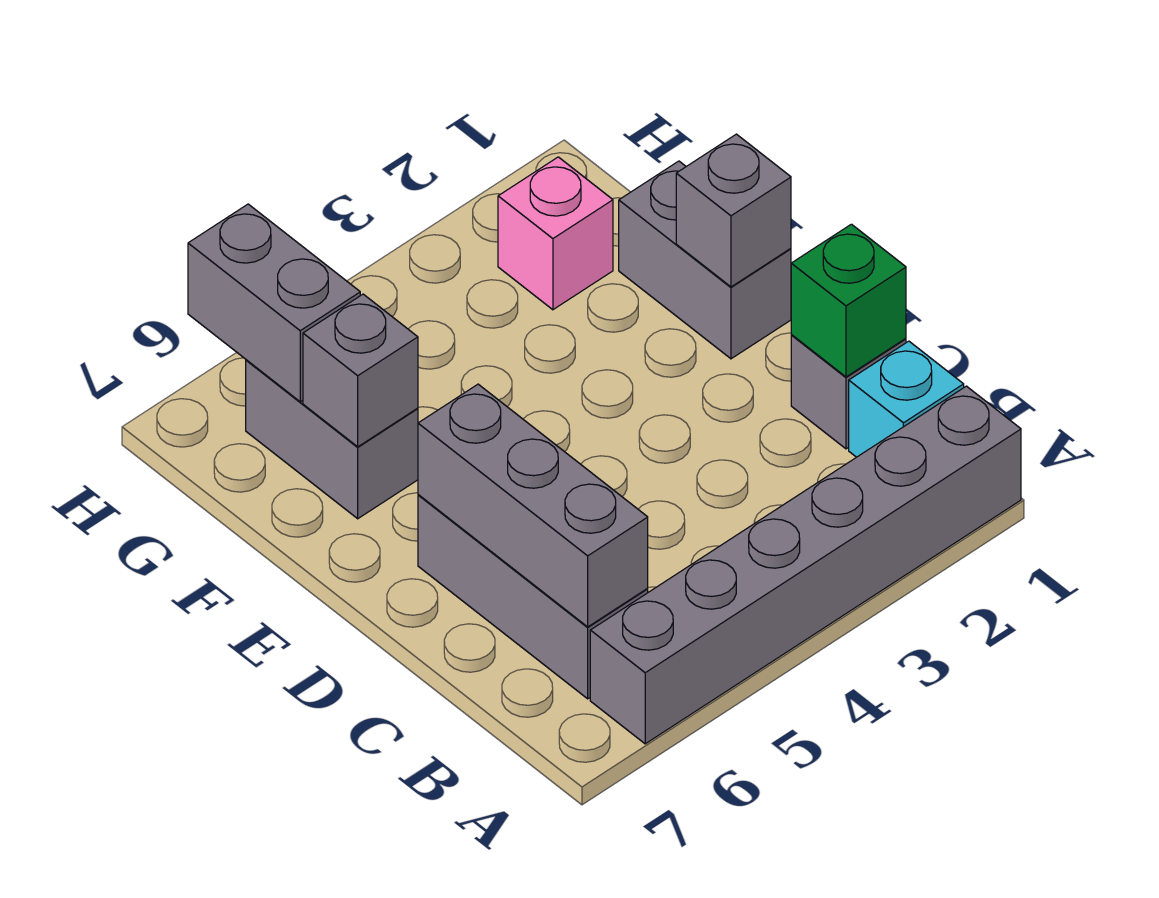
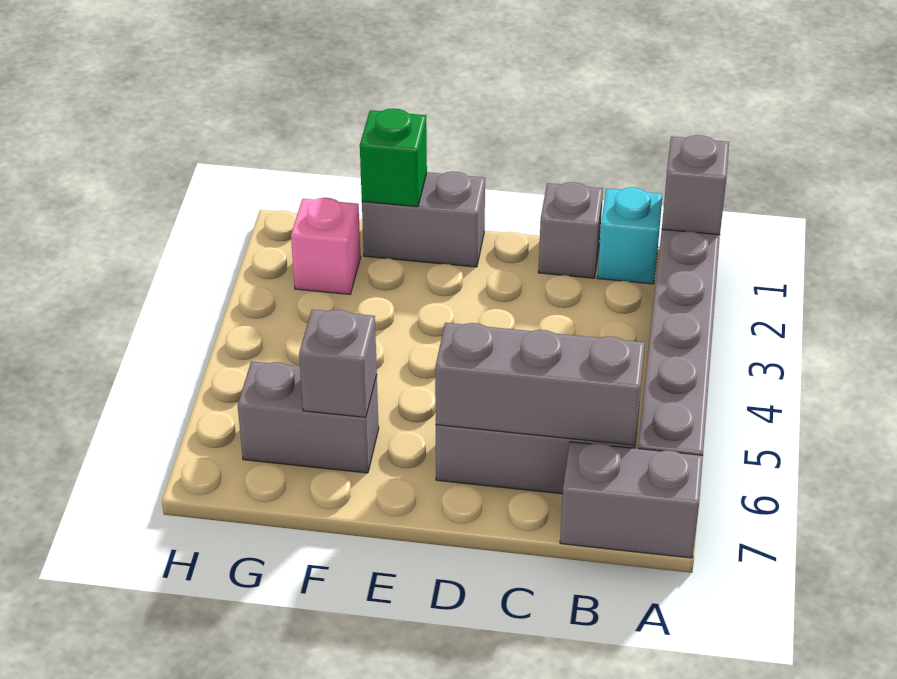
green brick C1 level 2 -> green brick F1 level 2
grey brick E1 level 2 -> grey brick A1 level 2
grey brick G6:H6 level 2 -> grey brick A7:B7 level 1

